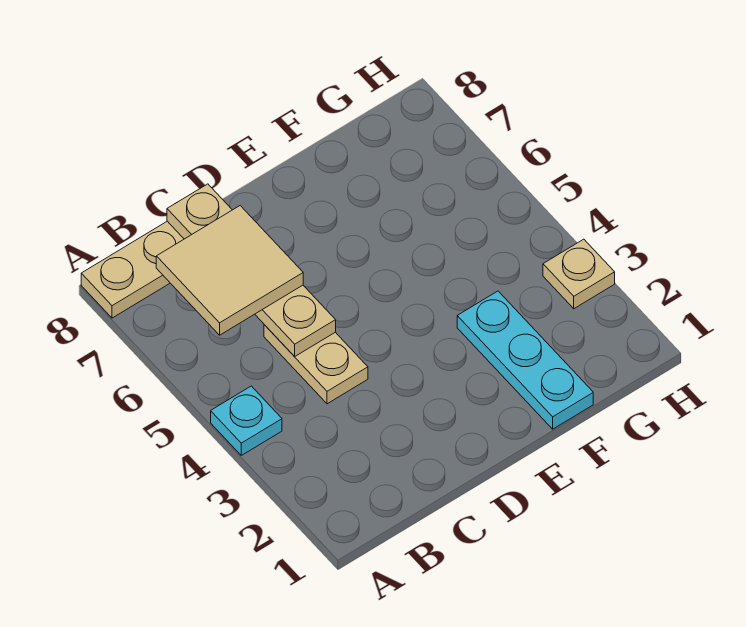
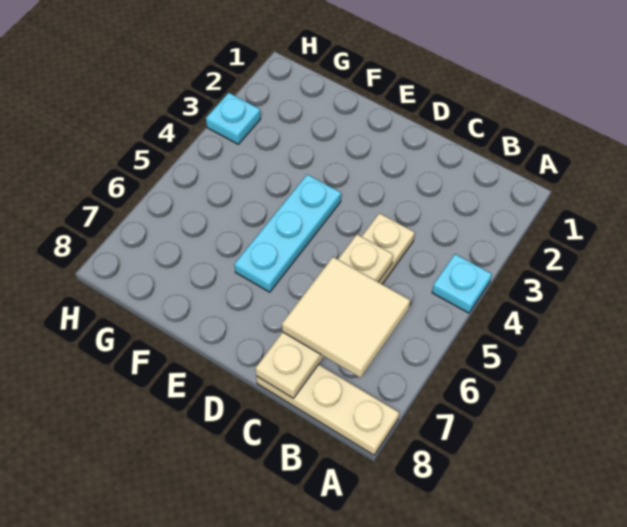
cyan plate F1:F3 level 1 -> cyan plate E4:E6 level 1
tan plate H3 level 1 -> cyan plate H3 level 1

